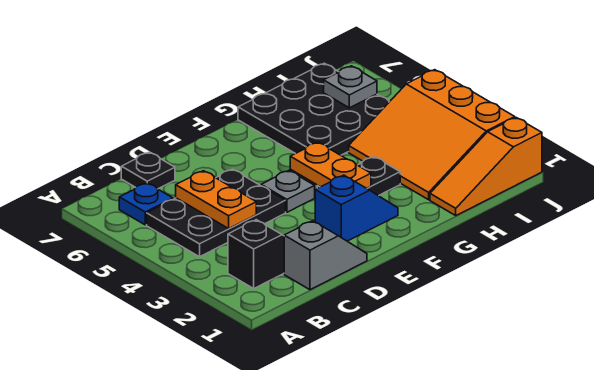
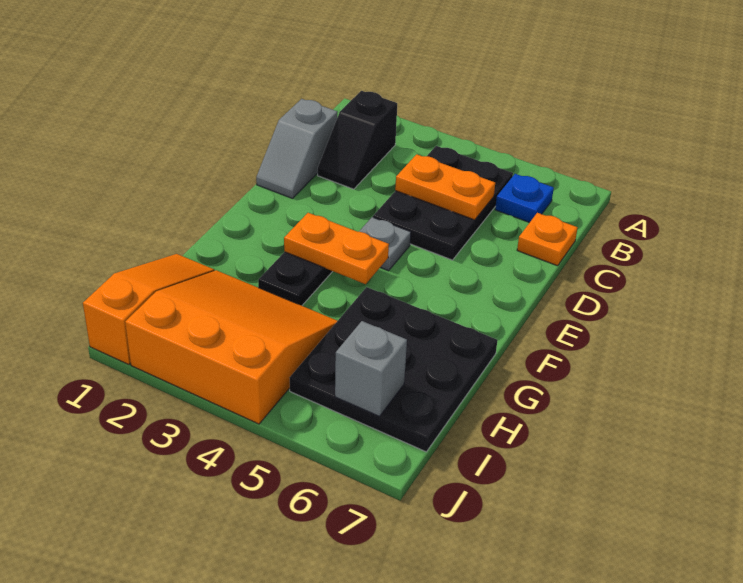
black plate C7 level 1 -> orange plate C7 level 1
blue slope E2:F2 level 1 top E -> none
grey plate I6 level 2 -> grey brick I6 level 2

